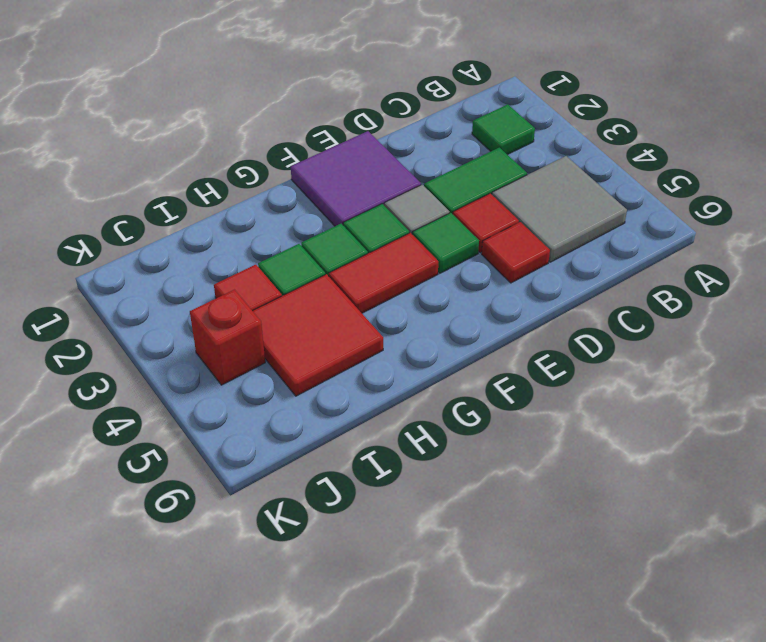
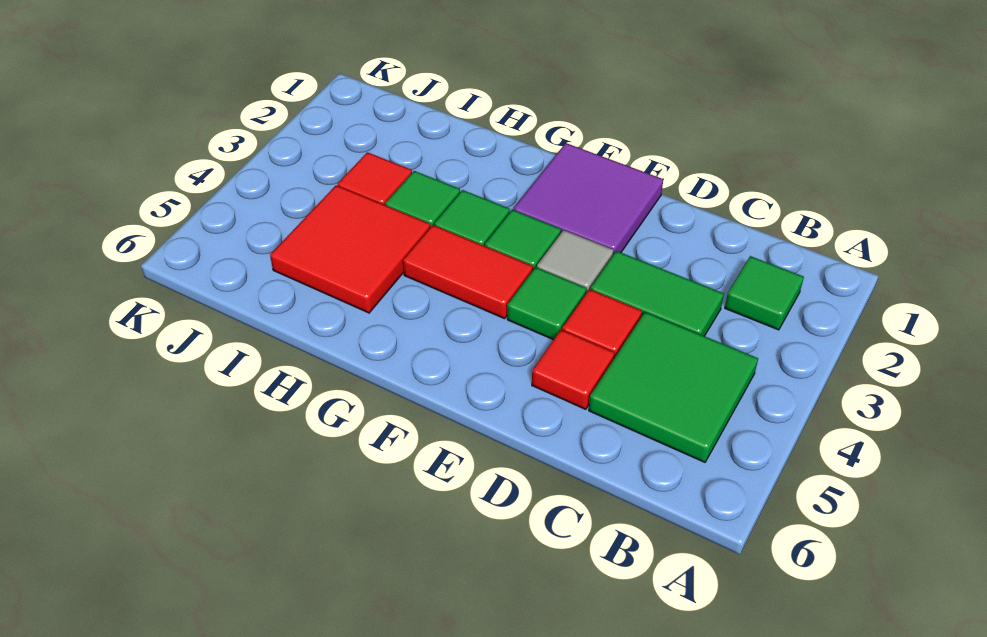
grey tile B4:C5 level 1 -> green tile B4:C5 level 1
red brick J4 level 1 -> none

